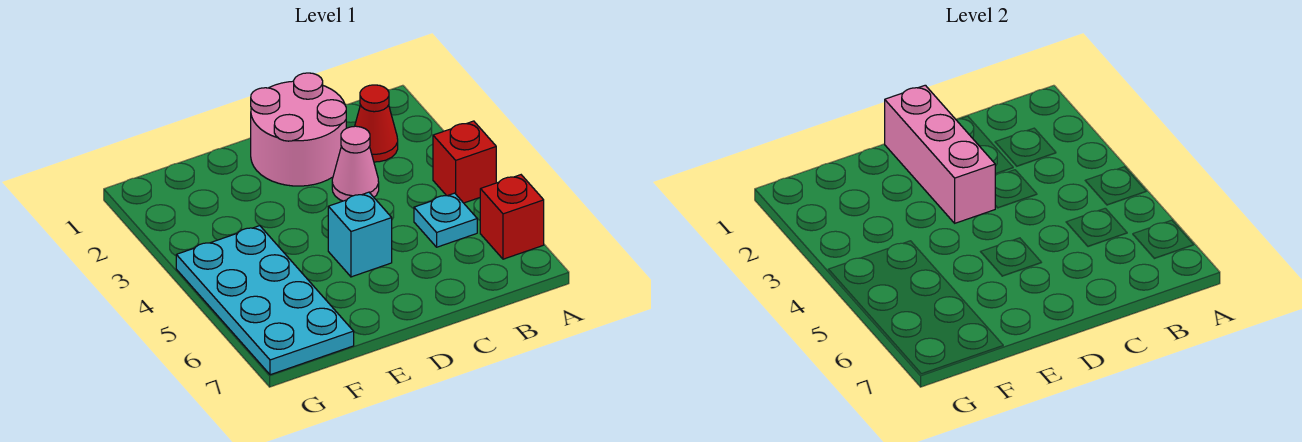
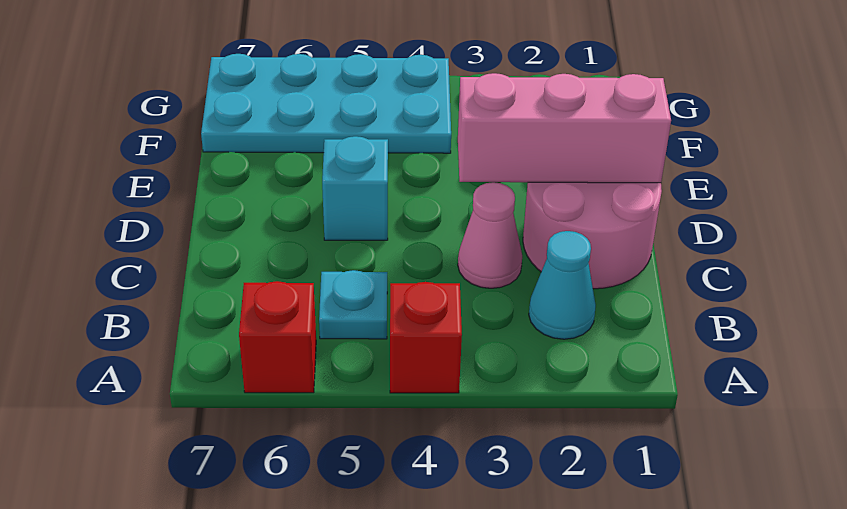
red cone B2 level 1 -> cyan cone B2 level 1

